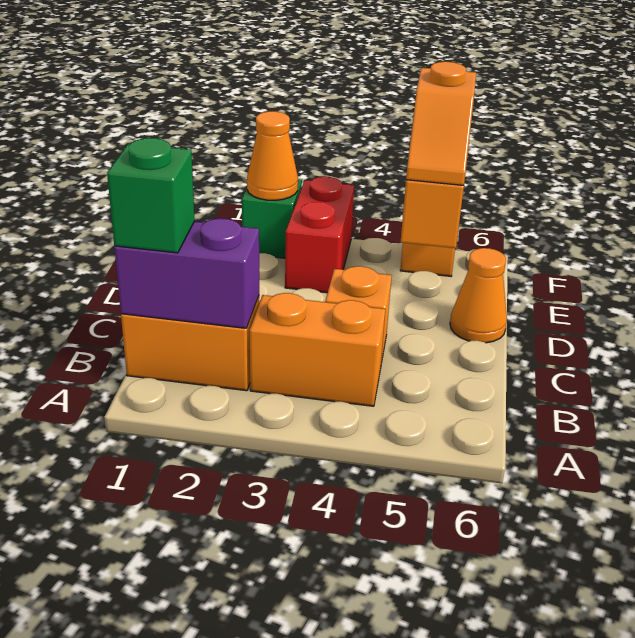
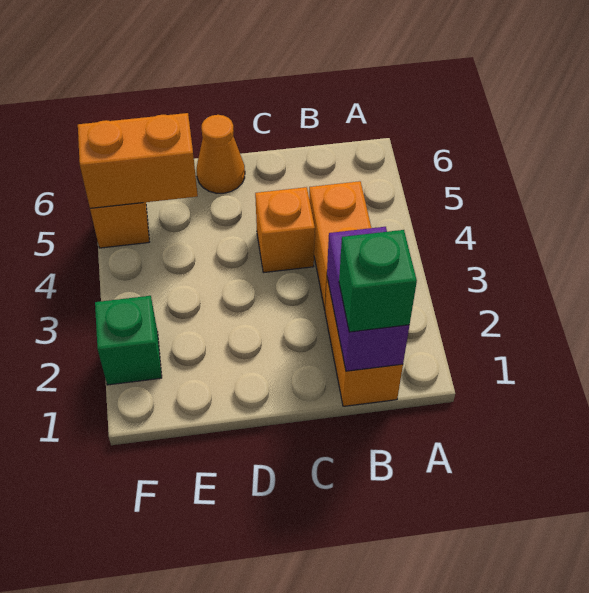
red brick E3:F3 level 1 -> none
orange slope E5:F5 level 3 top F -> none
orange cone F2 level 2 -> none

